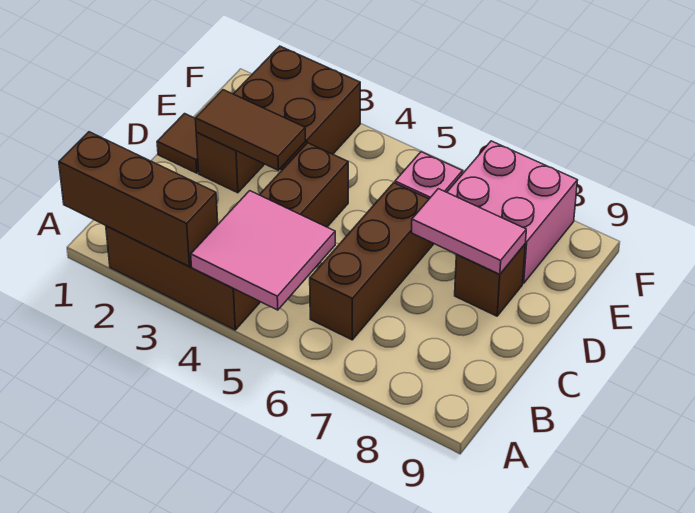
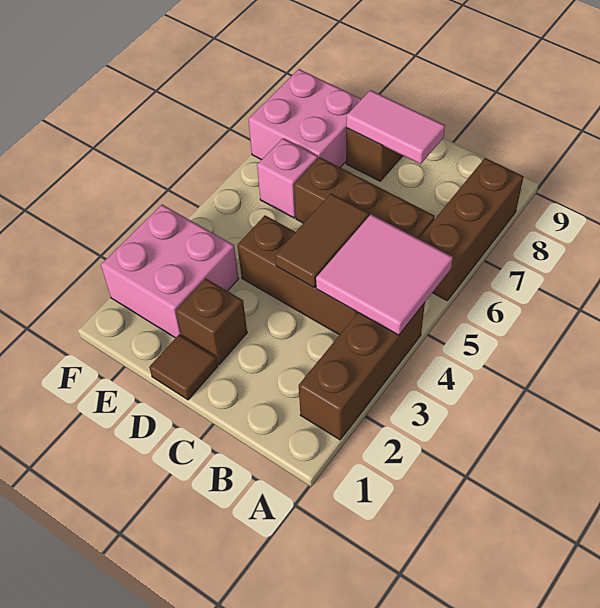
brown brick A1:A3 level 2 -> brown brick A6:A8 level 1
brown tile D2:D3 level 2 -> brown tile C4:C5 level 2
pink tile D7:D8 level 2 -> pink tile C8:D8 level 2
brown brick E2:F3 level 1 -> pink brick E2:F3 level 1

